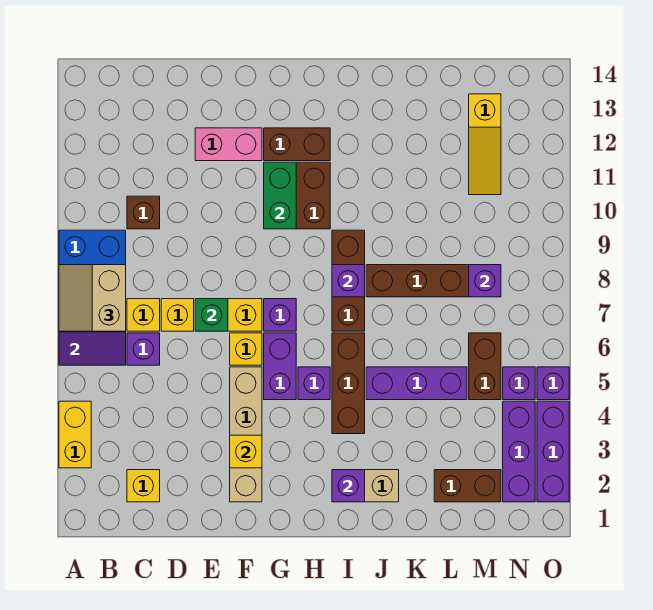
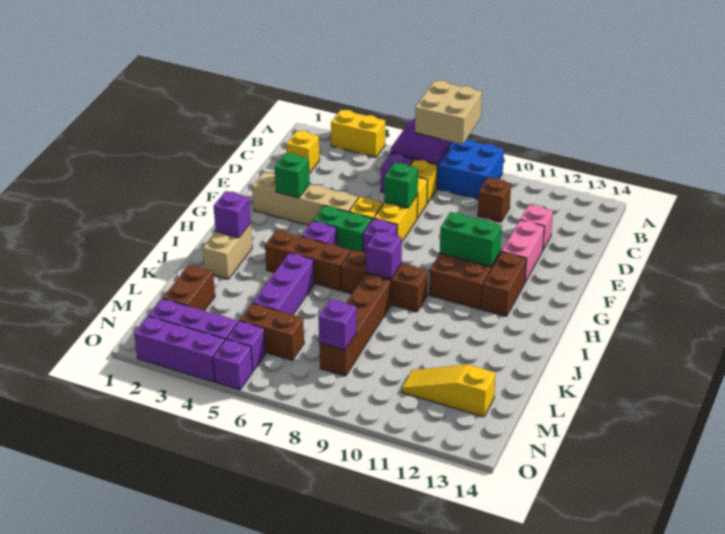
tan slope A7:B8 level 3 top B -> tan brick A7:B8 level 3
none -> pink brick D12 level 1
yellow brick F3 level 2 -> green brick F3 level 2
purple brick G5:G6 level 1 -> green brick G5:G6 level 1

